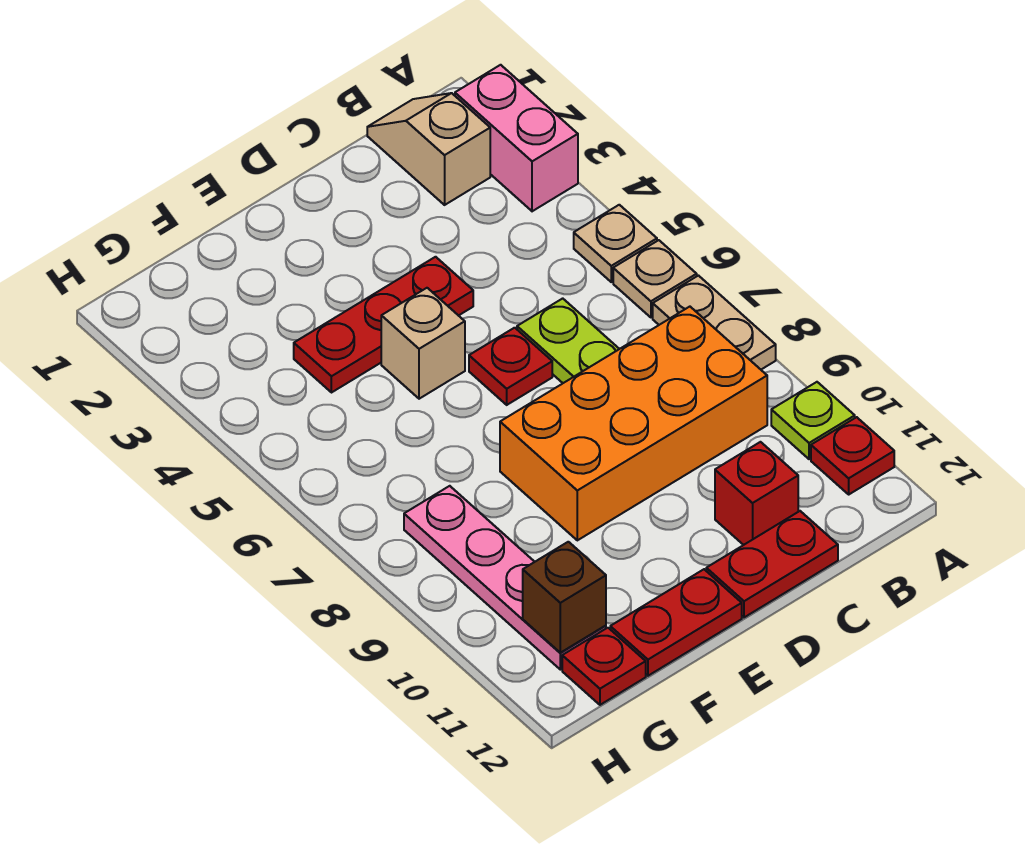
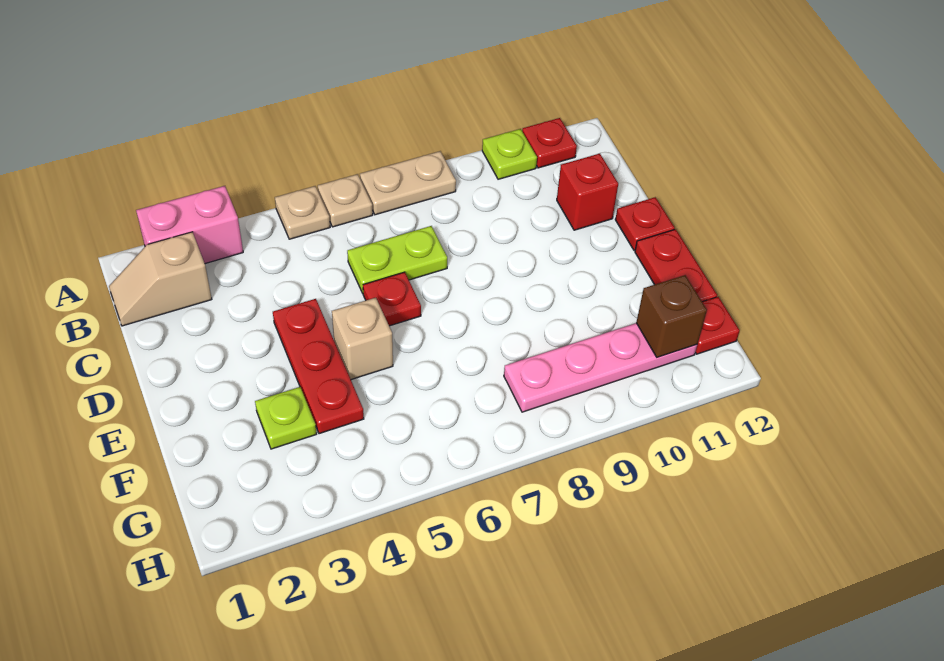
orange brick B8:E9 level 1 -> none
red plate C12:D12 level 1 -> red plate D12 level 1
none -> lime plate F3 level 1

